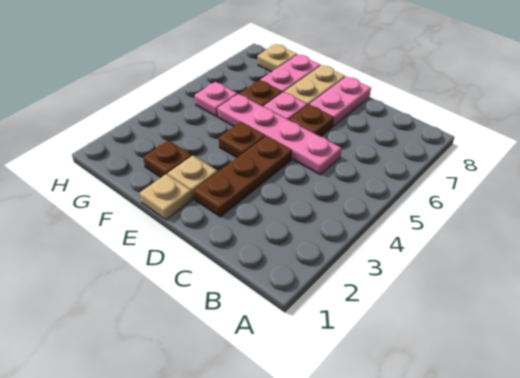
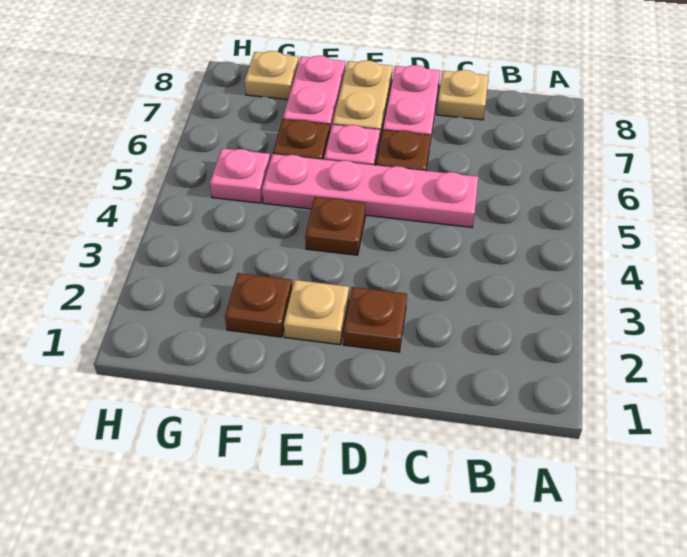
brown plate D2:D4 level 1 -> brown plate D2 level 1
tan plate E1 level 1 -> tan plate C8 level 1

